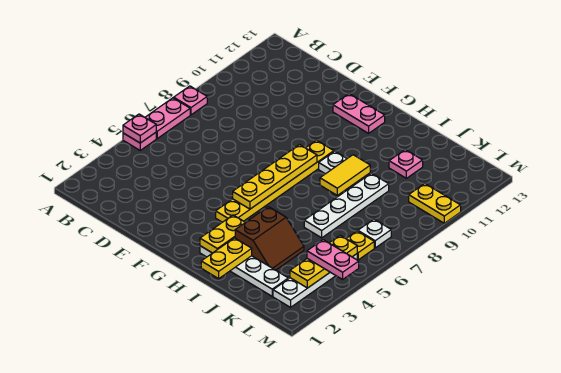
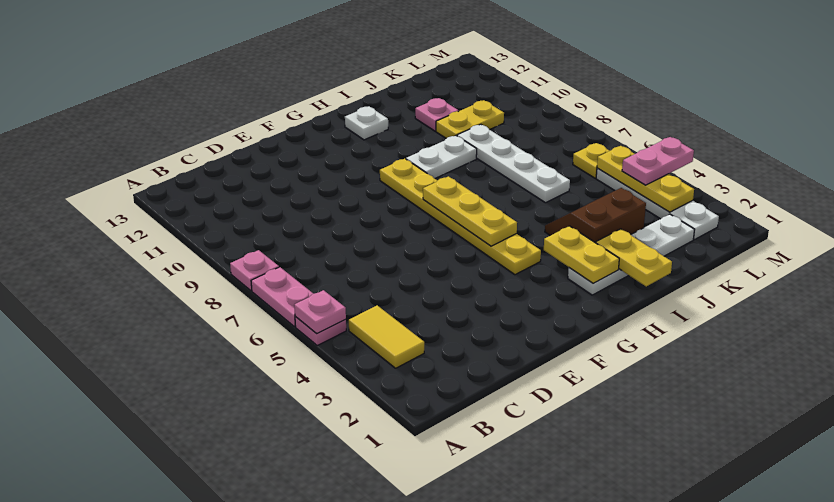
pink plate F12:G12 level 1 -> none
yellow plate G5:G8 level 2 -> yellow plate G5:G7 level 2
brown slope I3:J4 level 1 top I -> brown slope I3:J4 level 1 top 3
yellow tile I8:I9 level 2 -> yellow tile B3:B4 level 1
white plate L7 level 1 -> white plate H12 level 1
yellow plate L10:M10 level 1 -> yellow plate J10:K10 level 1

